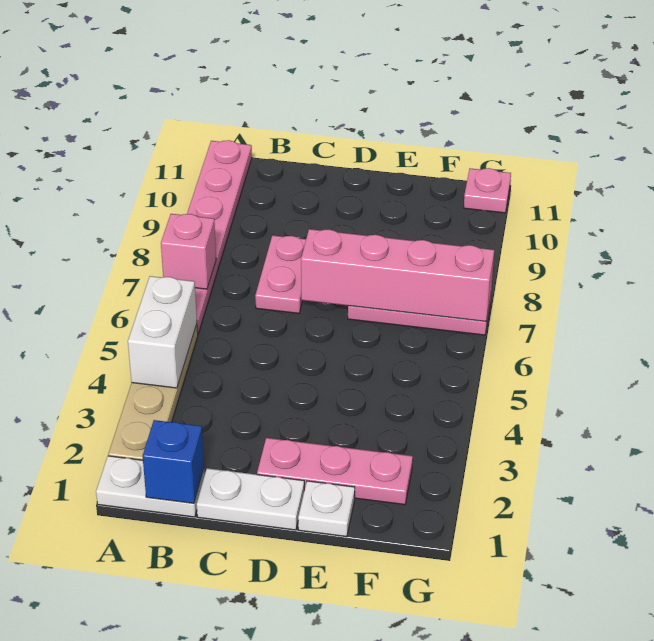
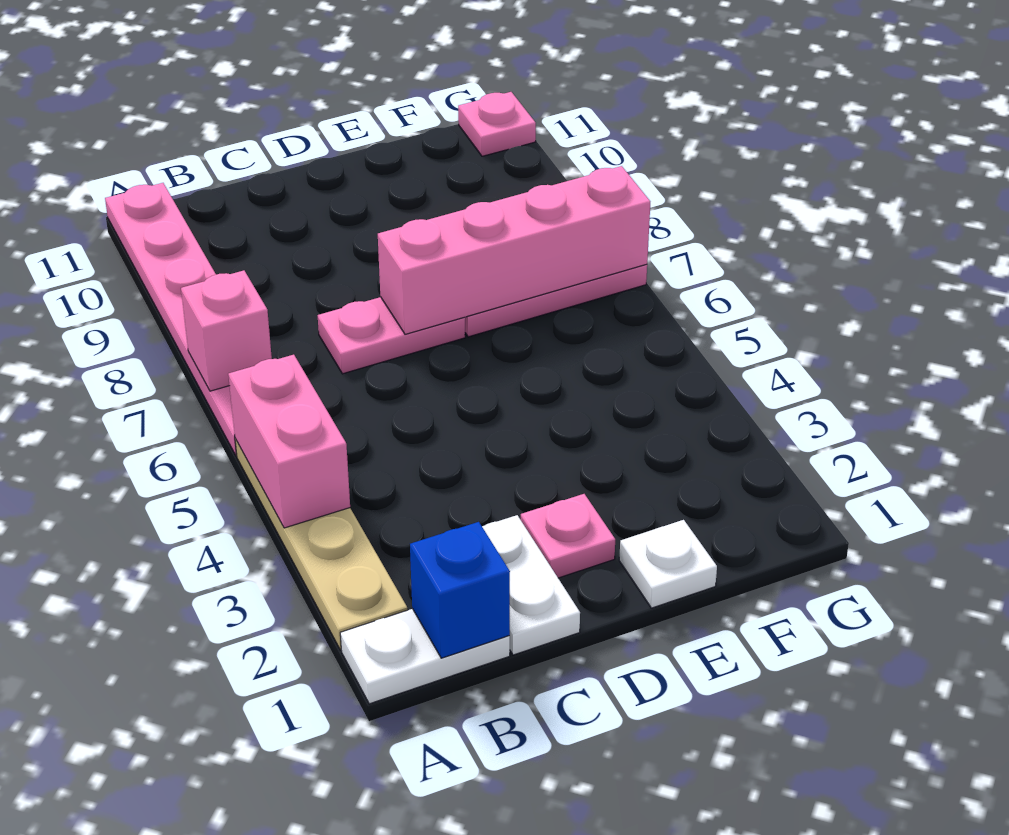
white brick A4:A5 level 2 -> pink brick A4:A5 level 2
white plate C1:D1 level 1 -> white plate C1:C2 level 1
pink plate C7:C8 level 1 -> pink plate C7:D7 level 1
pink plate D2:F2 level 1 -> pink plate D2 level 1

